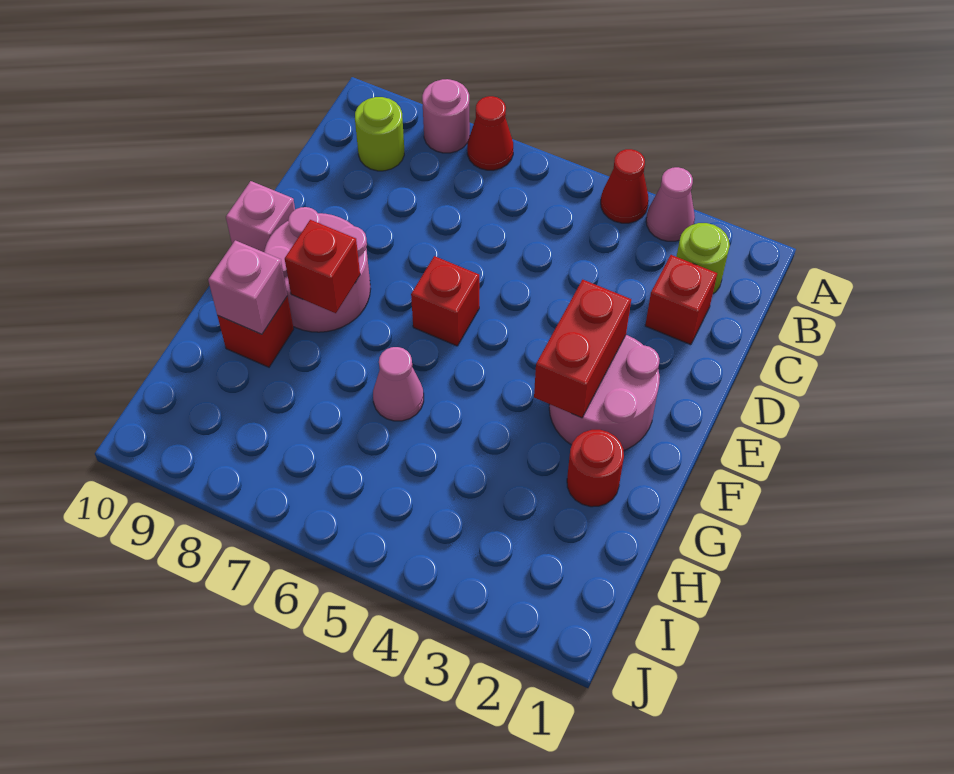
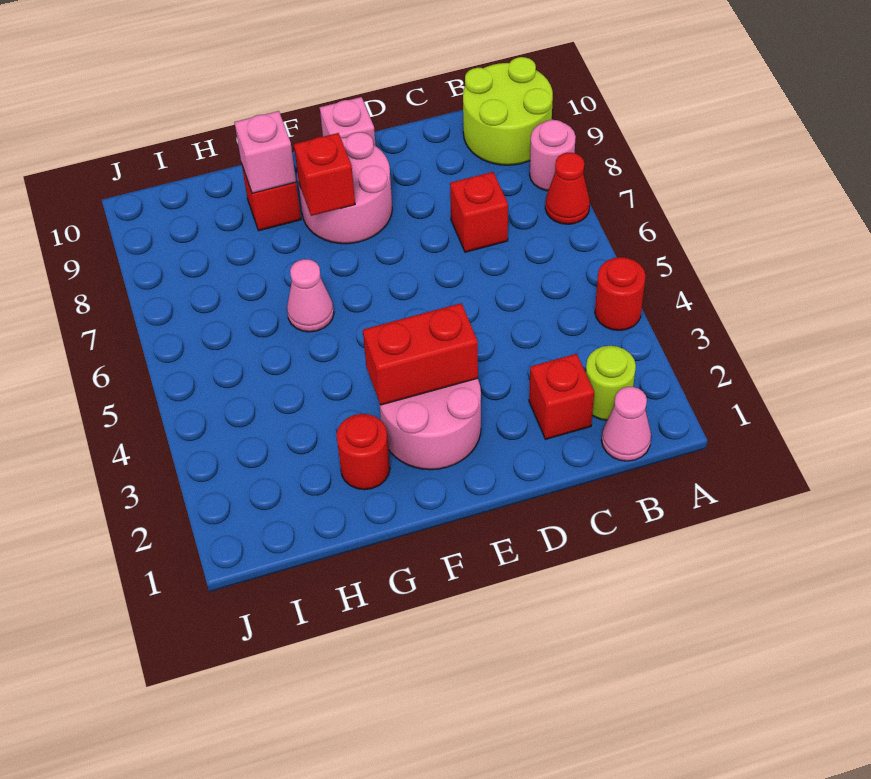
pink cone A3 level 1 -> pink cone B1 level 1
red cone A4 level 1 -> red round brick A4 level 1
lime round brick B9 level 1 -> lime round brick A9:B10 level 1
red brick E6 level 1 -> red brick C7 level 1

